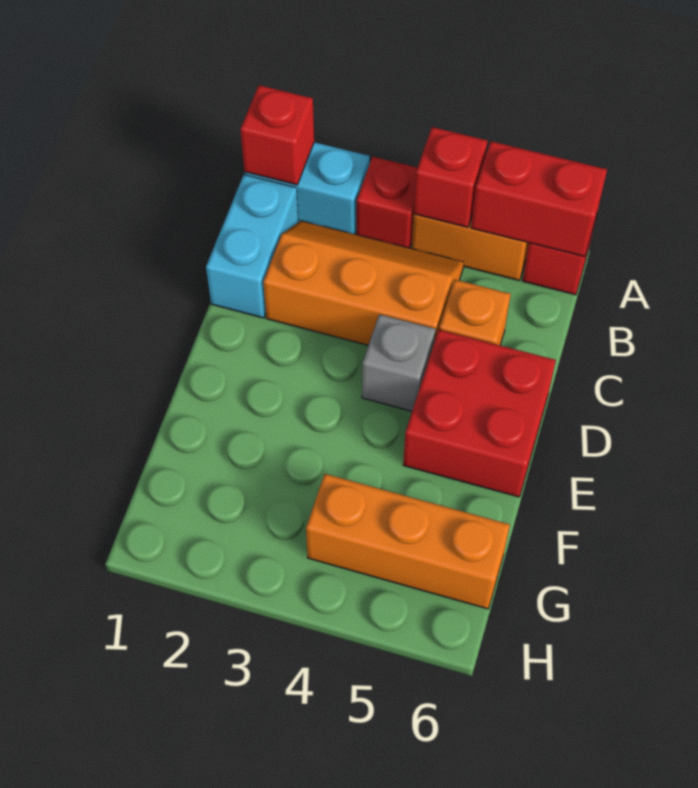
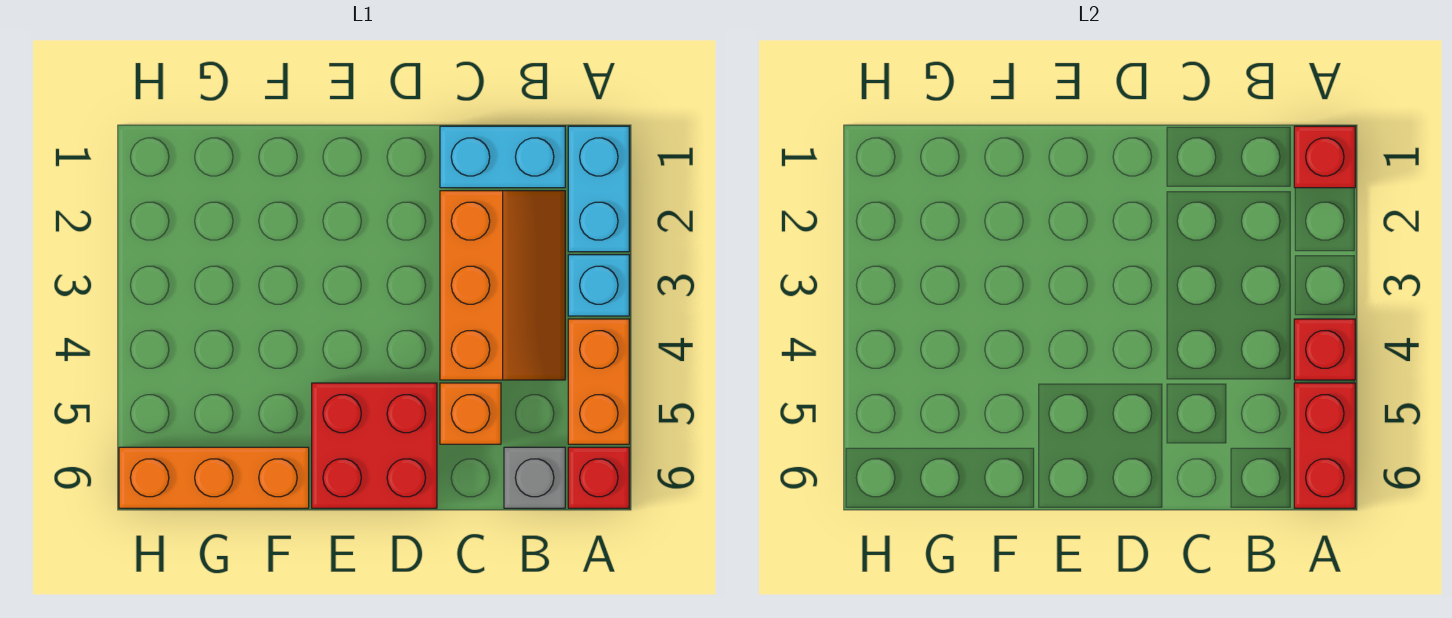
red brick A3 level 1 -> cyan brick A3 level 1
grey brick D4 level 1 -> grey brick B6 level 1
orange brick G4:G6 level 1 -> orange brick F6:H6 level 1

